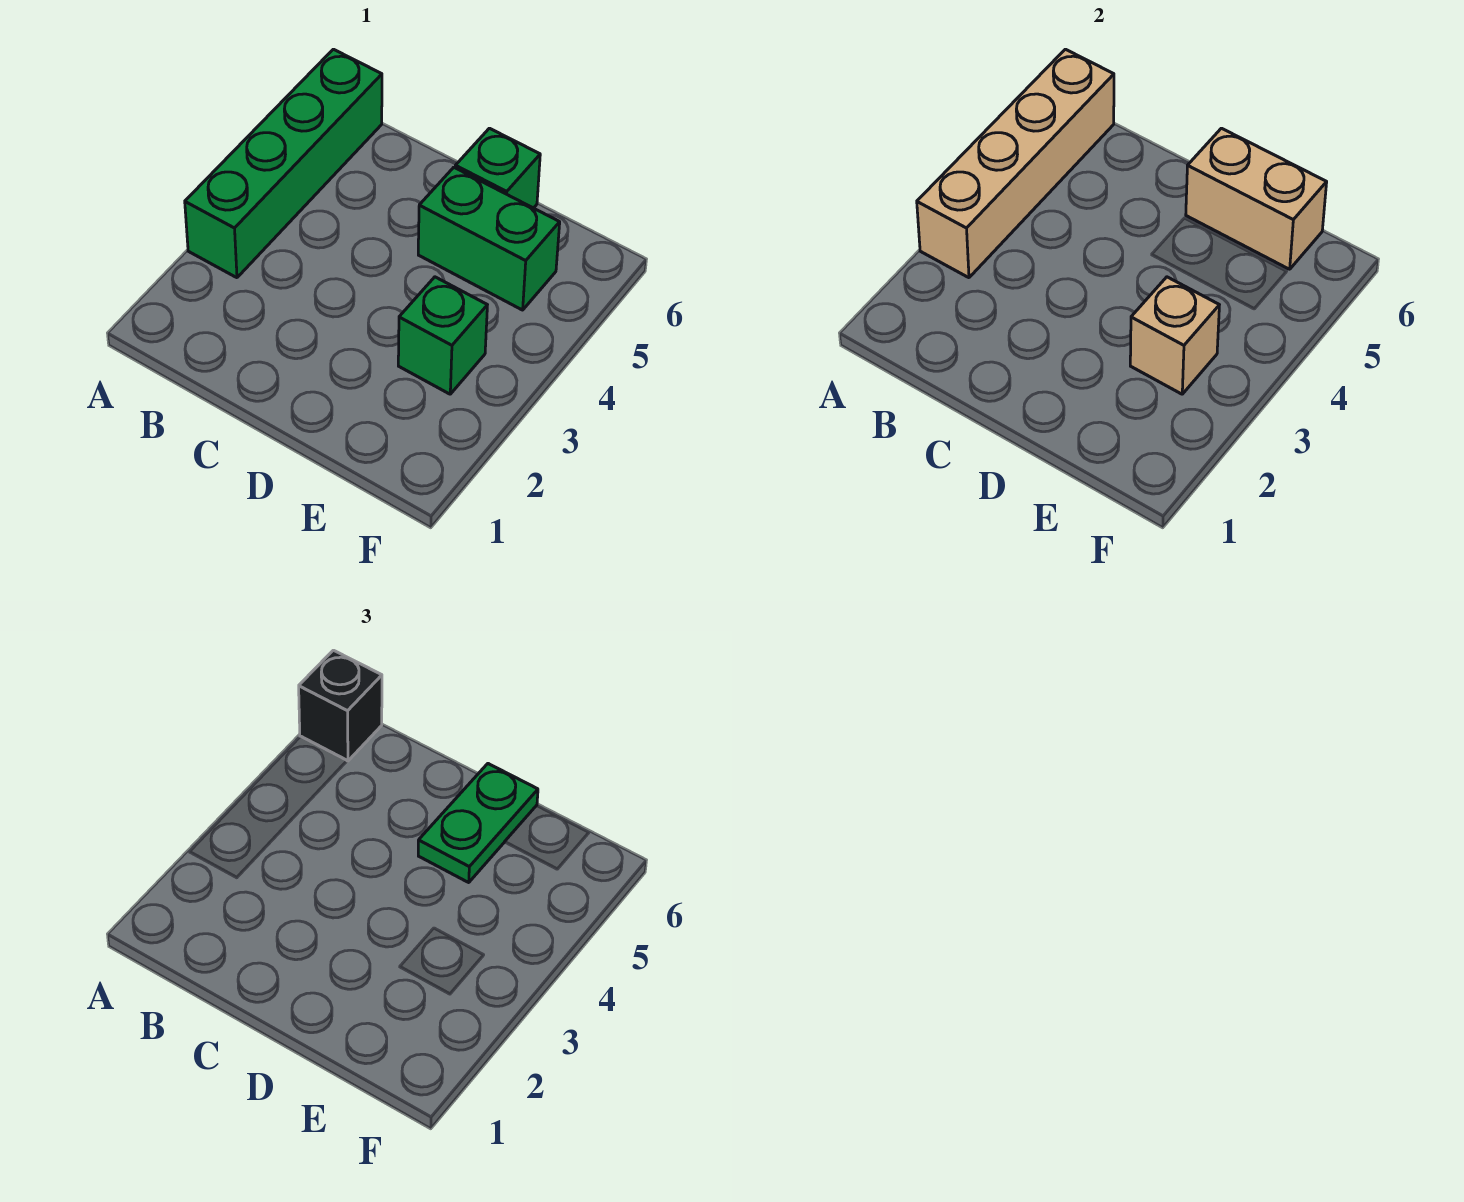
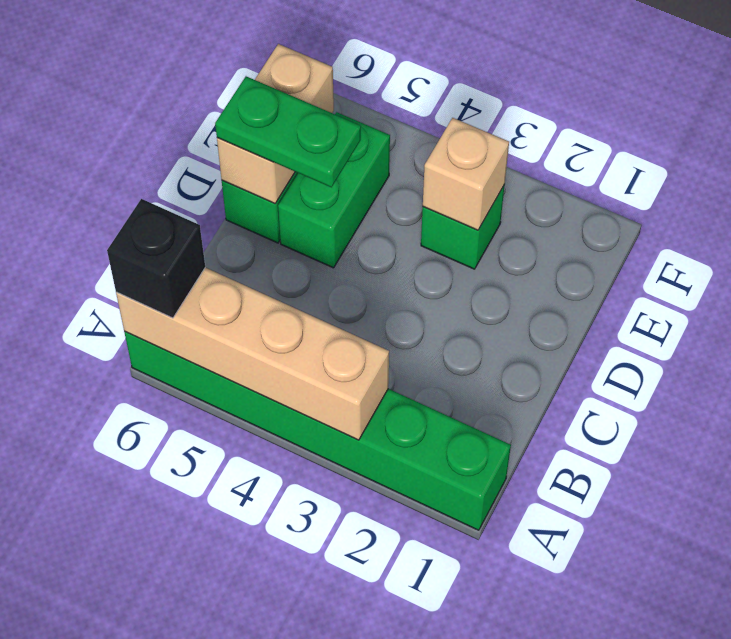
green brick A3:A6 level 1 -> green brick A1:A6 level 1

